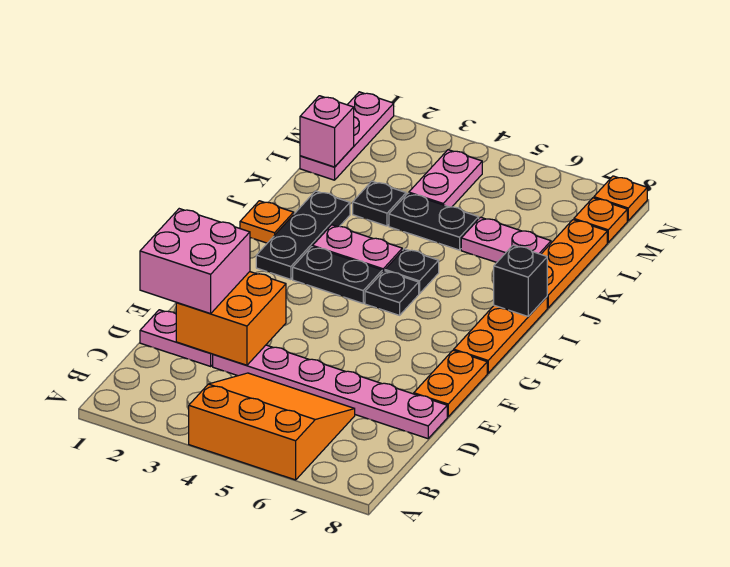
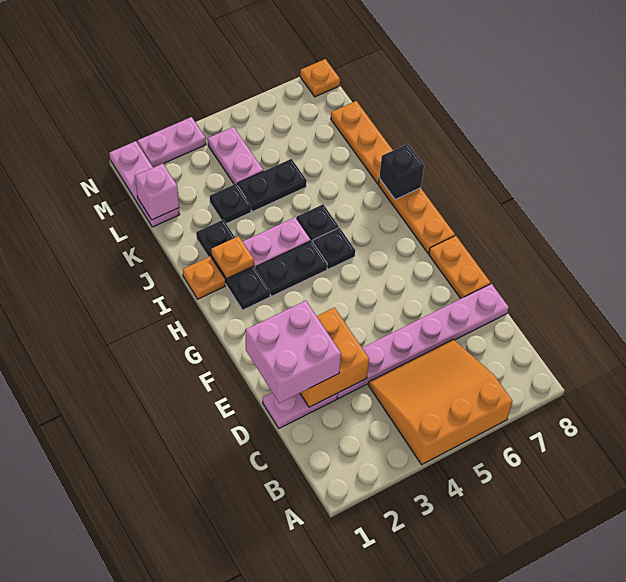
pink plate K6:K7 level 1 -> pink plate N2:N3 level 1
orange plate M8 level 1 -> orange plate I2 level 2

